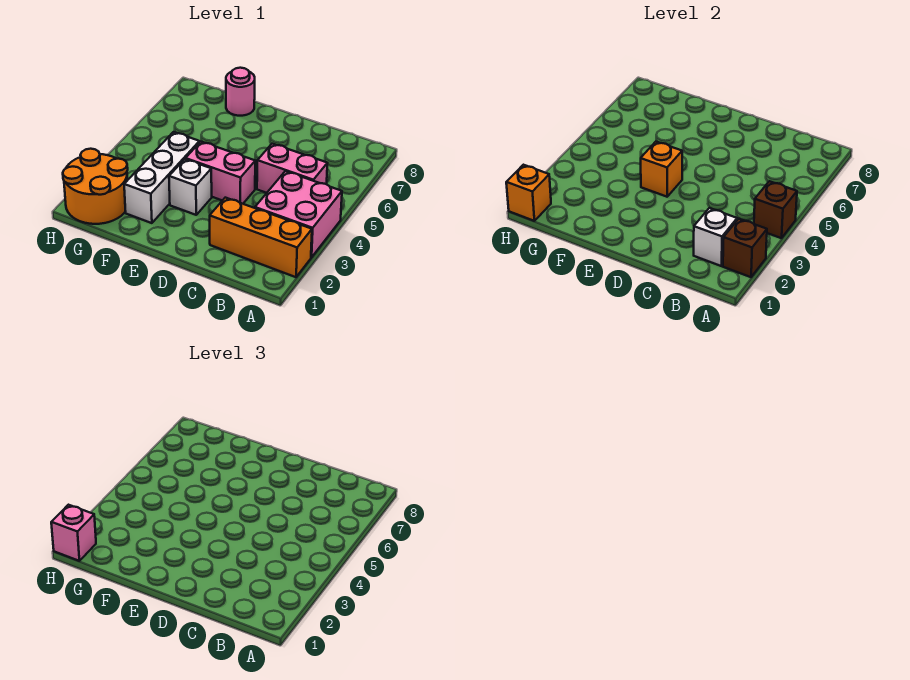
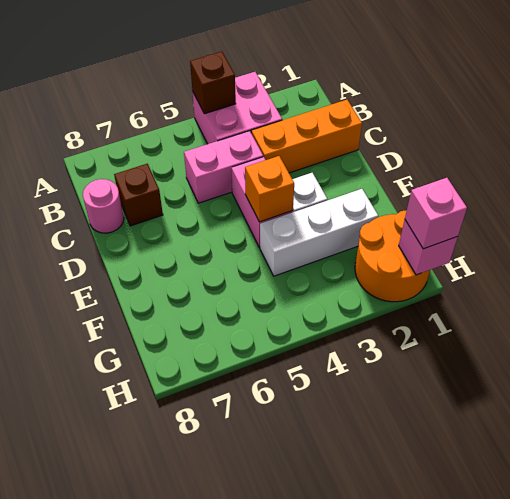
orange brick A2:C2 level 1 -> orange brick C1:C3 level 1
brown brick A2 level 2 -> brown brick C7 level 1
white brick B2 level 2 -> none
pink brick B5:C5 level 1 -> pink brick C4:C5 level 1
pink round brick F8 level 1 -> pink round brick C8 level 1
orange brick H1 level 2 -> pink brick H1 level 2

